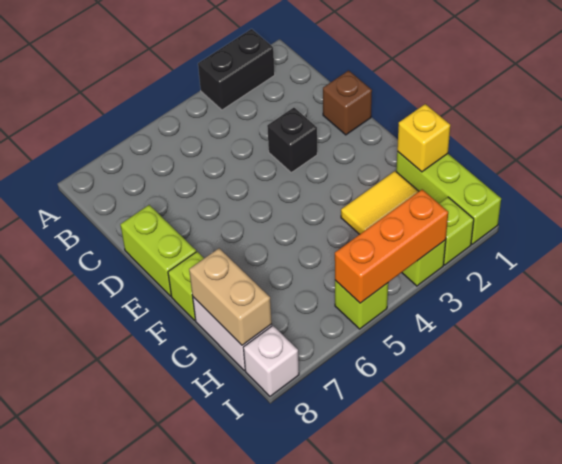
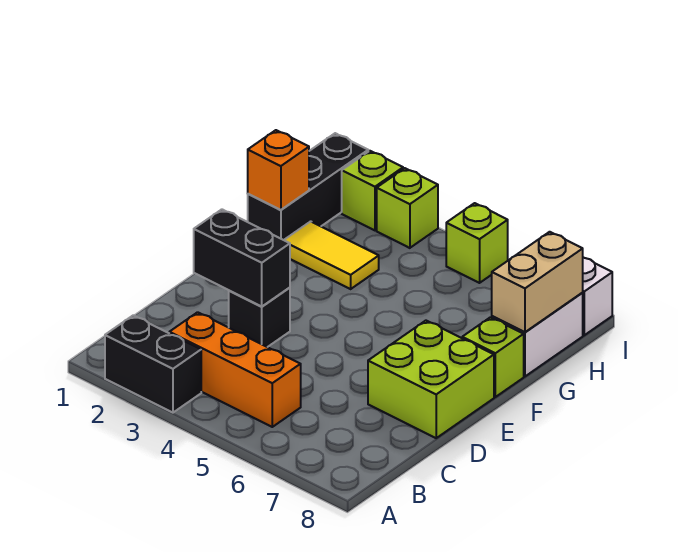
brown brick D1 level 1 -> none
none -> black brick D2:D3 level 2
lime brick D8:E8 level 1 -> lime brick D7:E8 level 1
lime brick G1:I1 level 1 -> black brick G1:I1 level 1
yellow brick G1 level 2 -> orange brick G1 level 2
orange brick I3:I5 level 2 -> orange brick B3:B5 level 1

